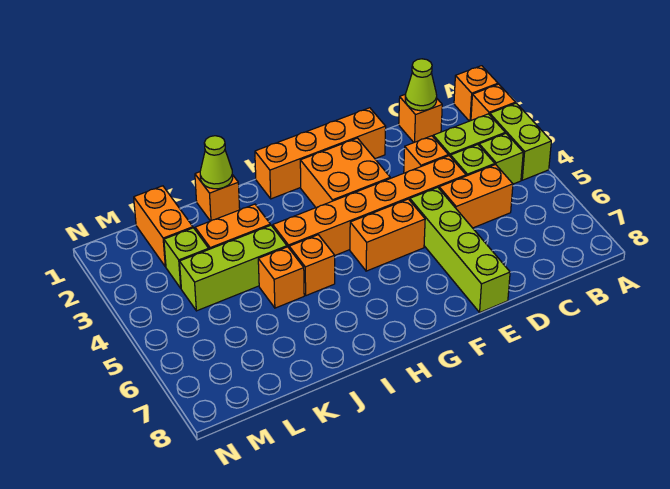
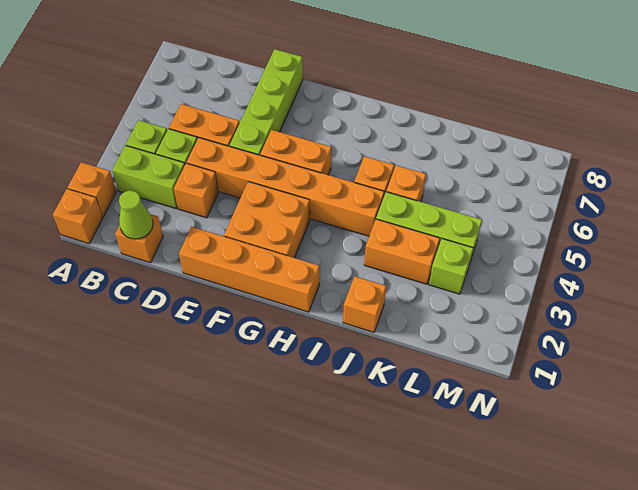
lime brick A3:A4 level 1 -> none
lime cone J1 level 2 -> none
orange brick L1:L2 level 1 -> none

